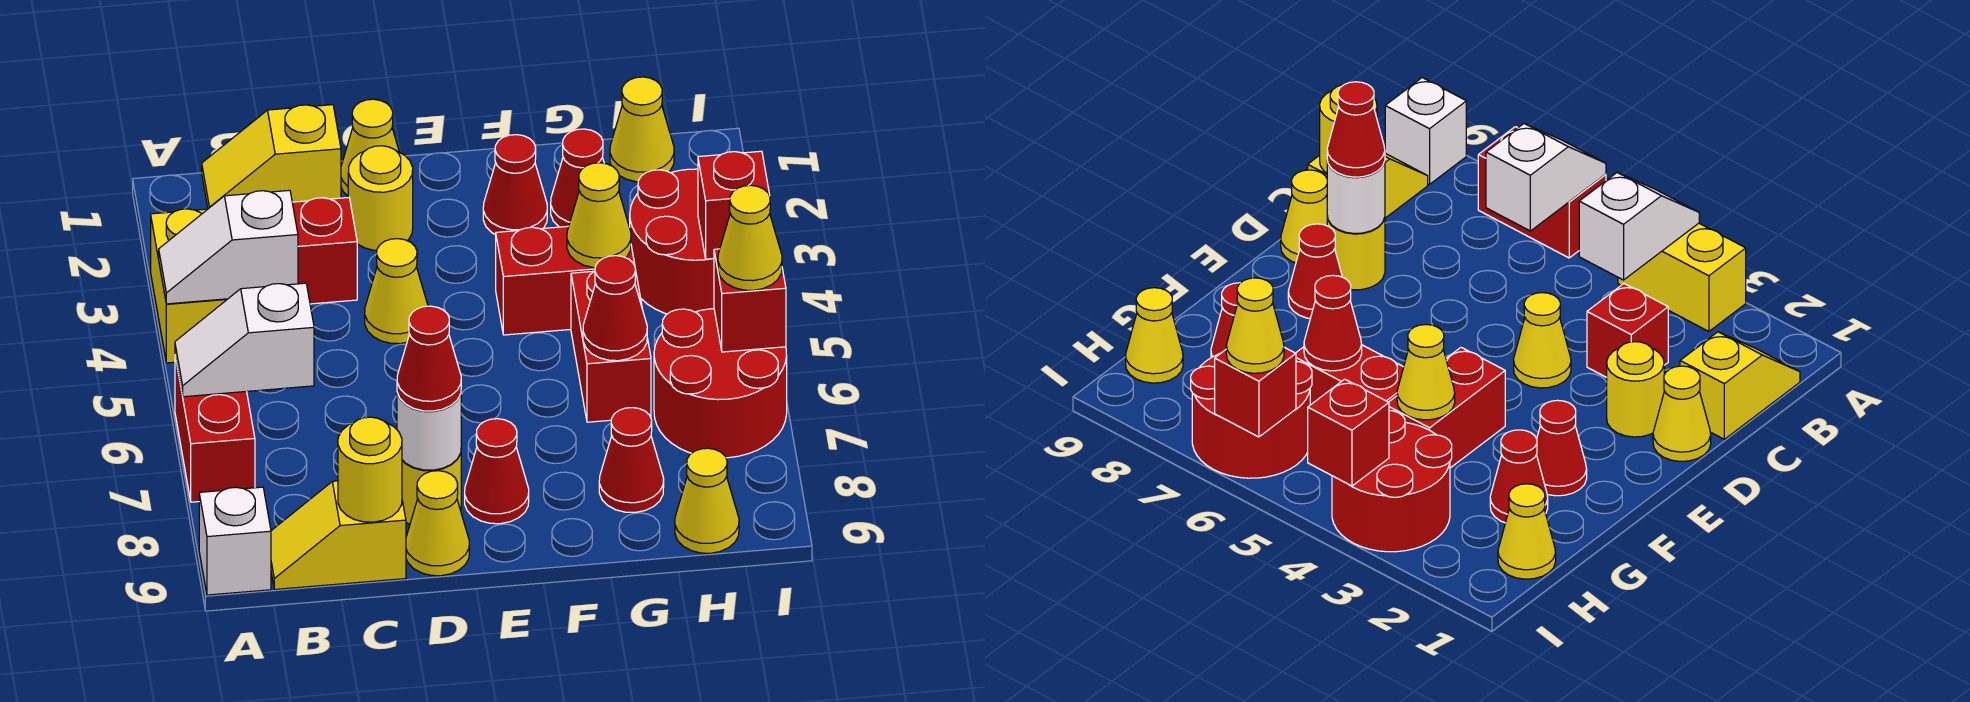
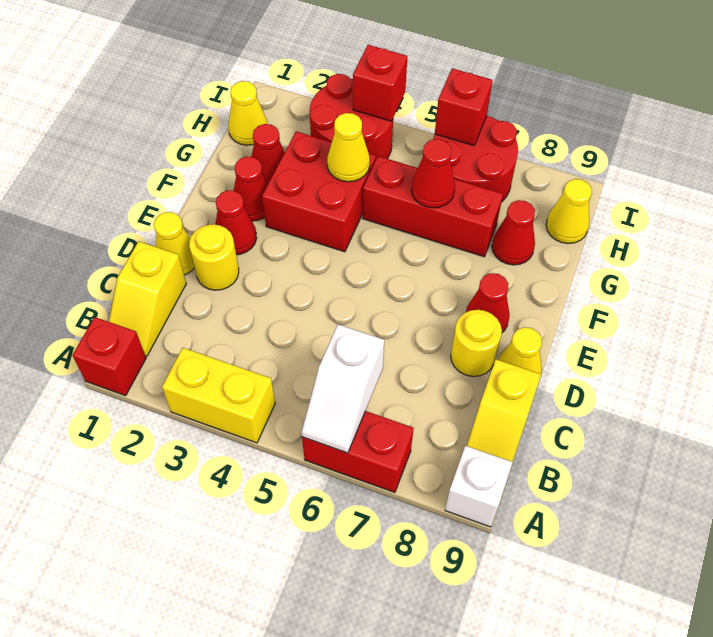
white slope A4:B4 level 2 top B -> none
red brick C3 level 1 -> red brick A1 level 1
yellow round brick C9 level 2 -> none
yellow cone D4 level 1 -> none
white round brick D8 level 2 -> none
red cone D8 level 3 -> red cone E2 level 1
red brick F4:G4 level 1 -> red brick F3:G4 level 1
red brick G5:G6 level 1 -> red brick G5:G7 level 1
yellow cone I6 level 3 -> none

